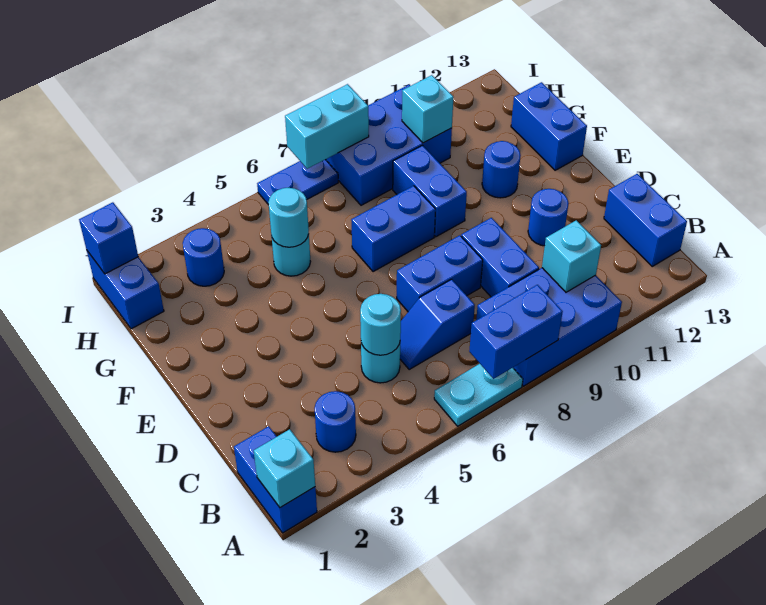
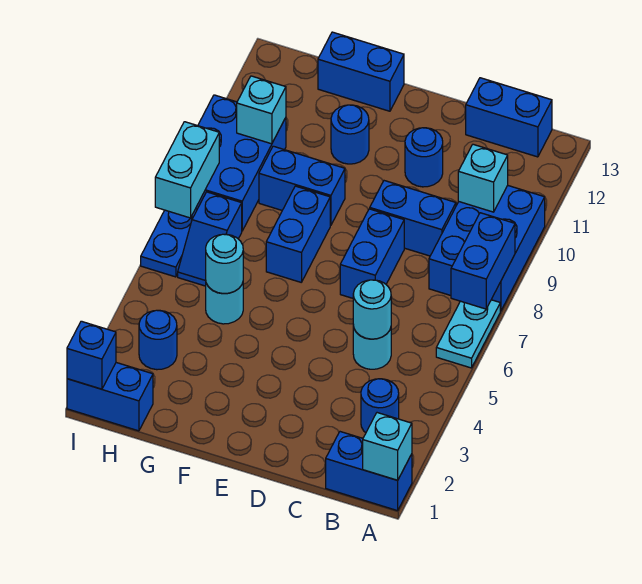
blue slope C6:C7 level 1 top 7 -> blue slope H6:H7 level 1 top 7

